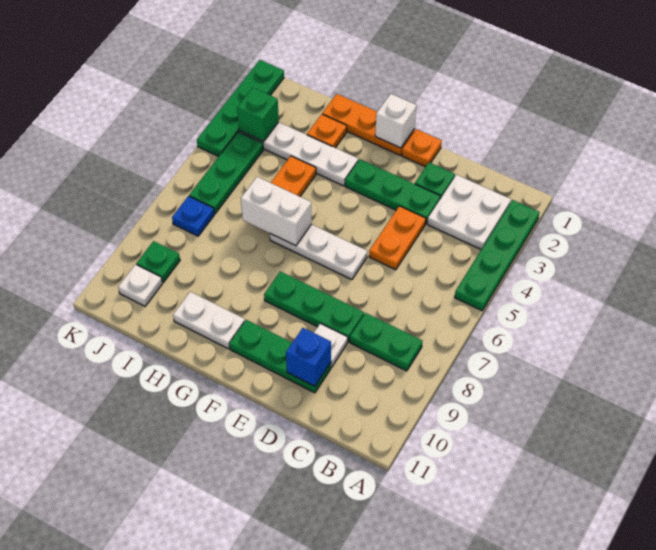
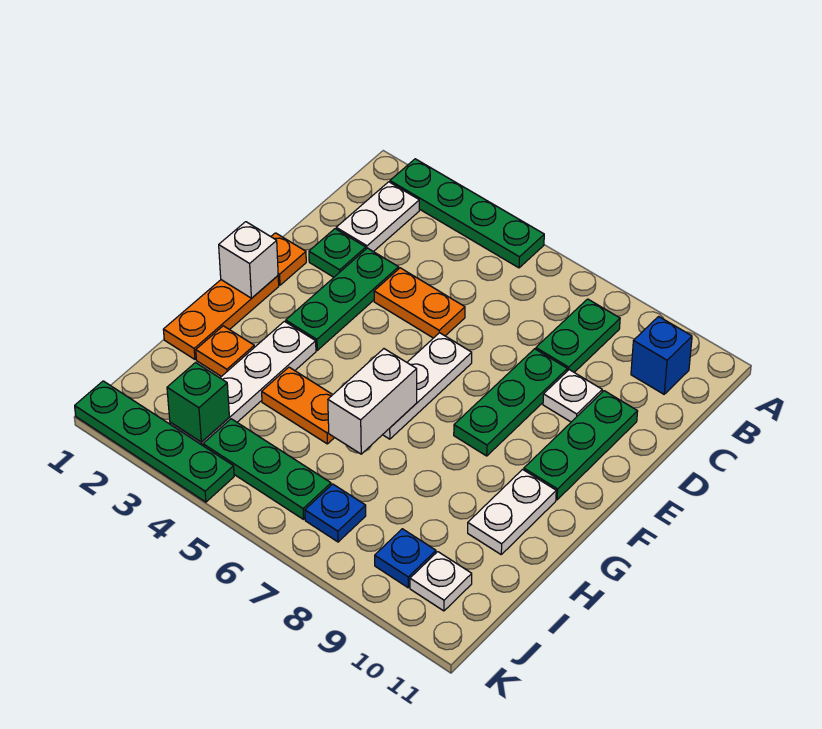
white plate B2:C3 level 1 -> white plate B2:C2 level 1
blue brick D10 level 2 -> blue brick B10 level 1
green plate J9 level 1 -> blue plate J9 level 1

